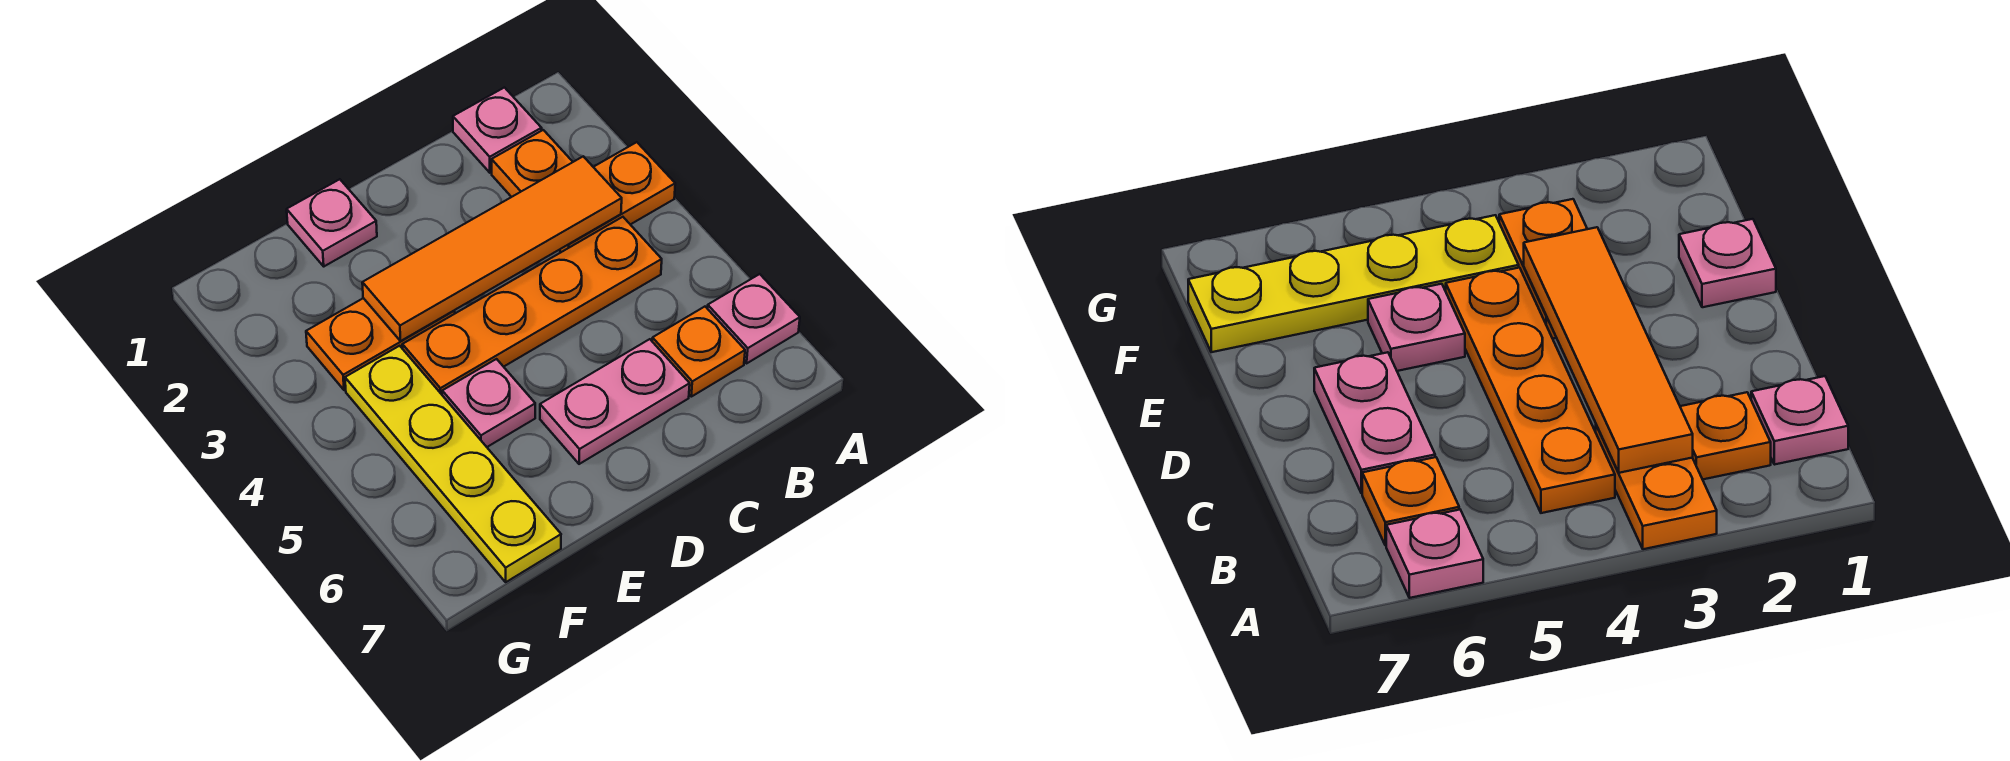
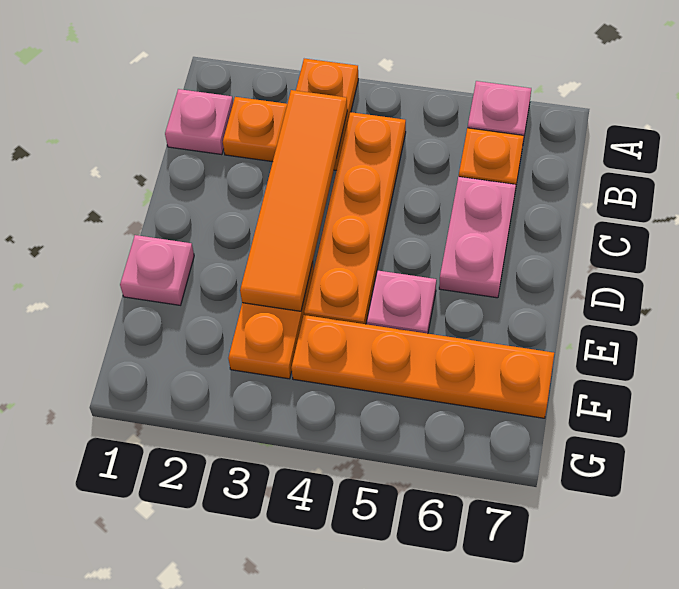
yellow plate F4:F7 level 1 -> orange plate F4:F7 level 1

